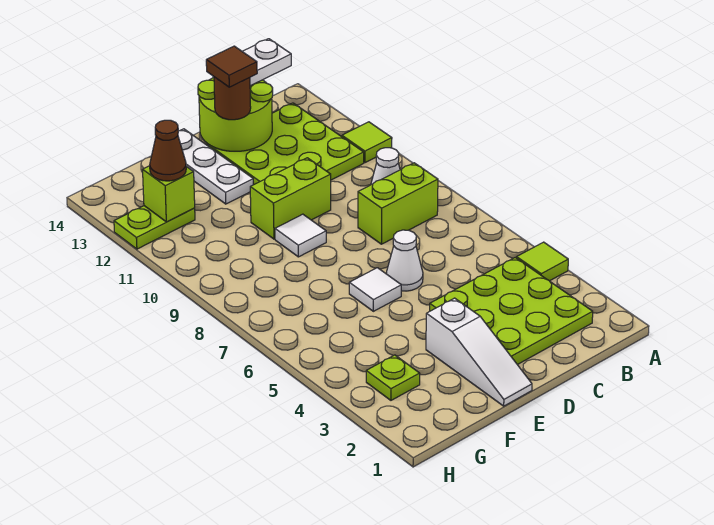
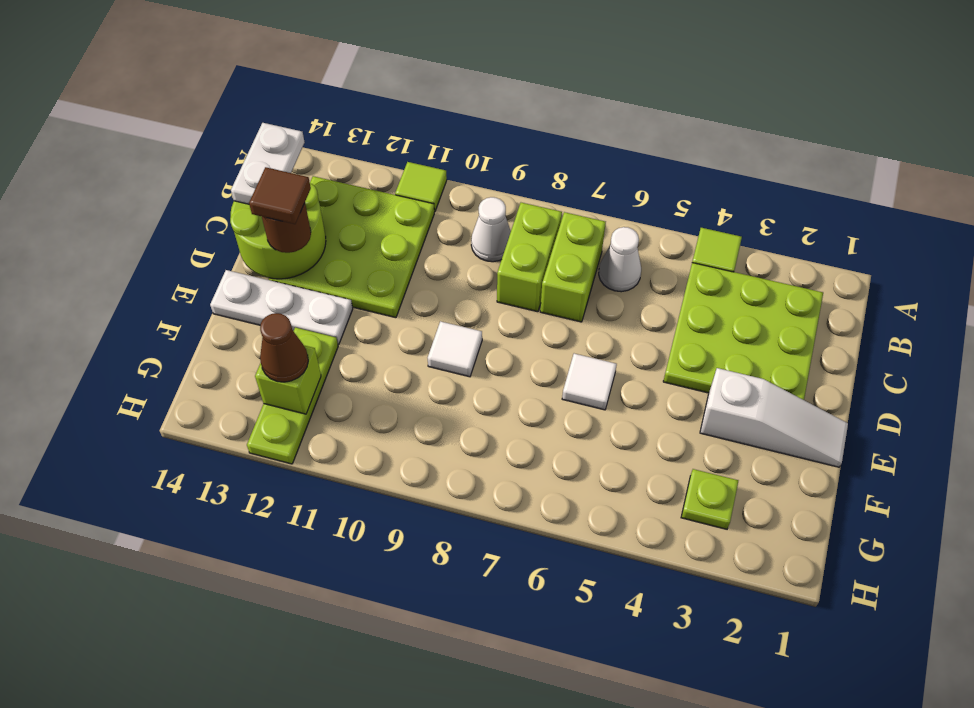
white cone D6 level 1 -> white cone B6 level 1
lime brick D10:E10 level 1 -> lime brick B7:C7 level 1
lime plate G12:H12 level 1 -> lime plate F12:H12 level 1

